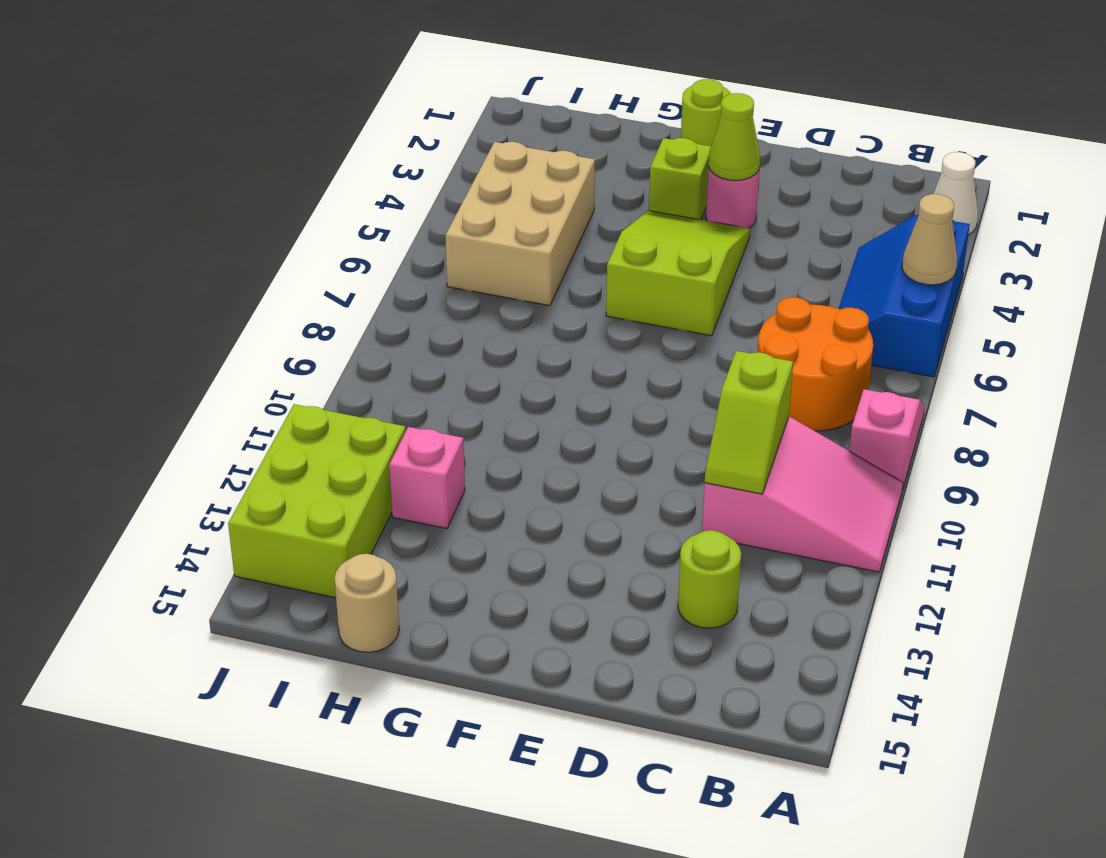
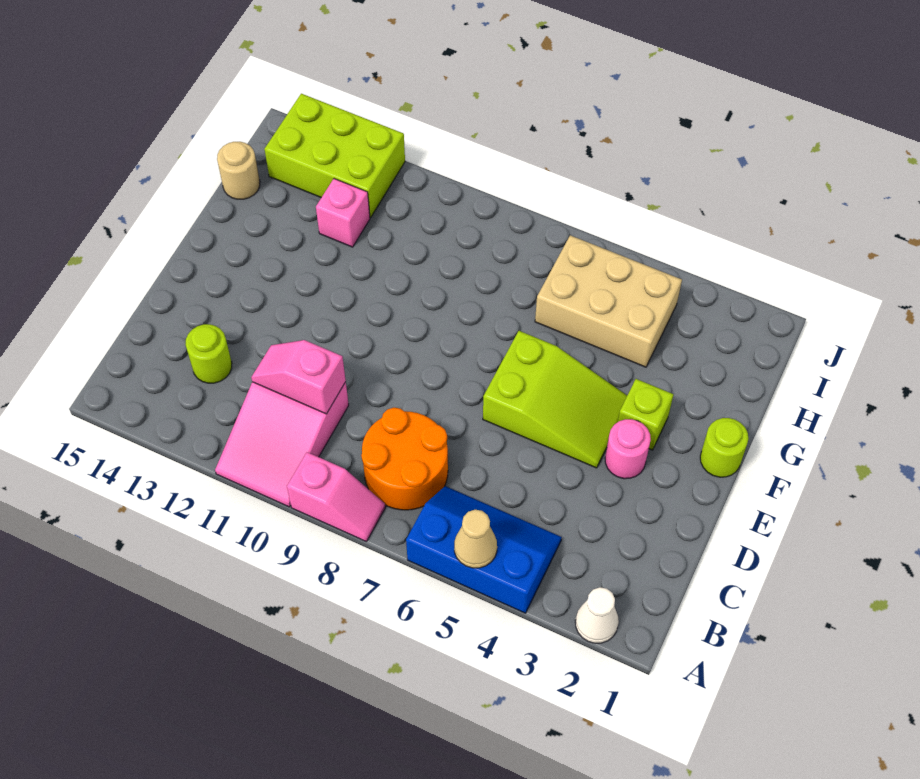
lime slope C10:C11 level 2 top 10 -> pink slope C10:C11 level 2 top 10
lime cone E3 level 2 -> none

